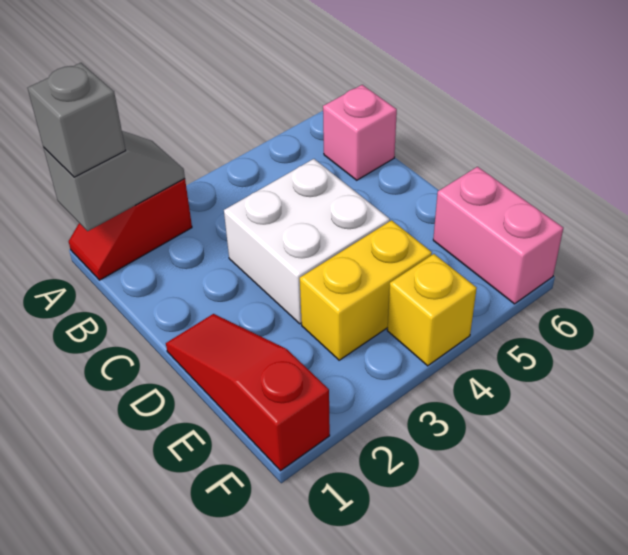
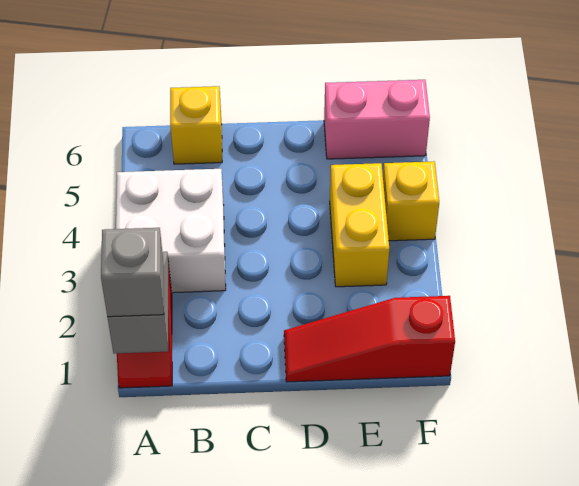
pink brick B6 level 1 -> yellow brick B6 level 1
white brick C3:D4 level 1 -> white brick A3:B4 level 1

